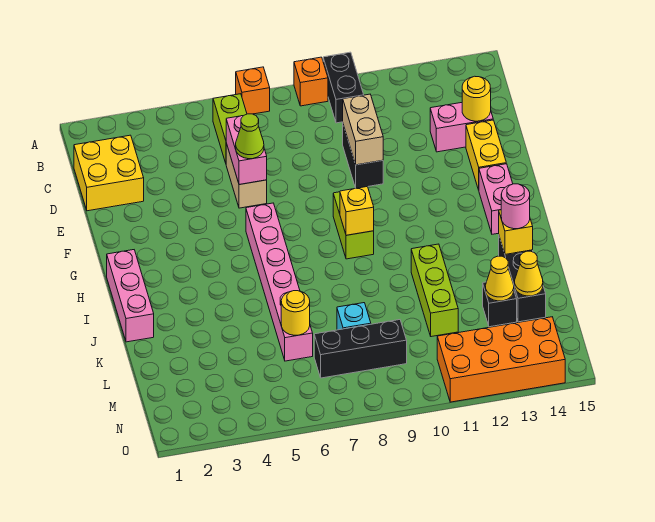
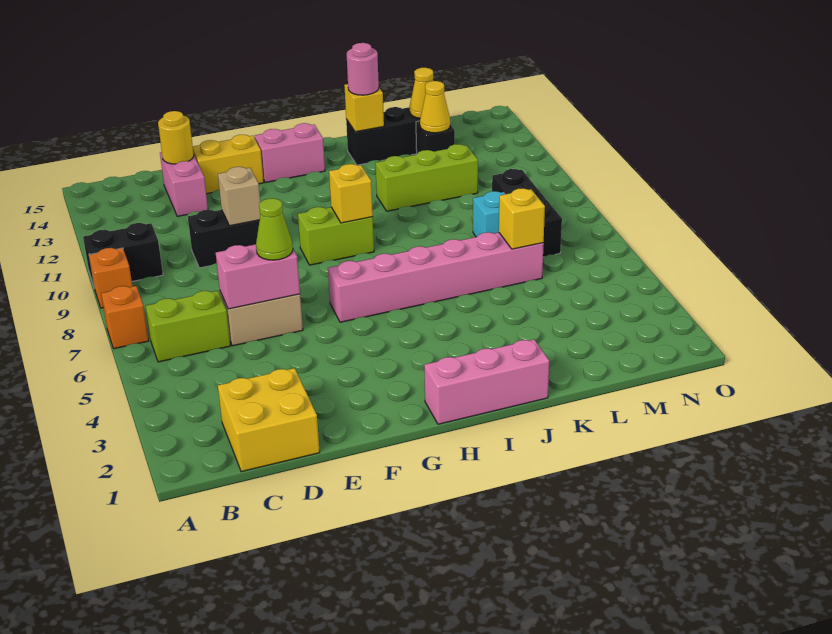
tan brick D10:E10 level 2 -> tan brick E10 level 2
yellow round brick L6 level 2 -> yellow brick L6 level 2
orange brick N11:O14 level 1 -> none

